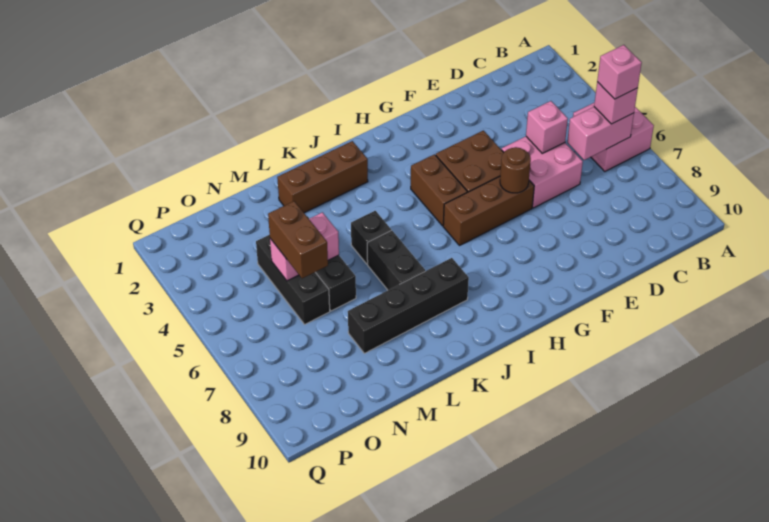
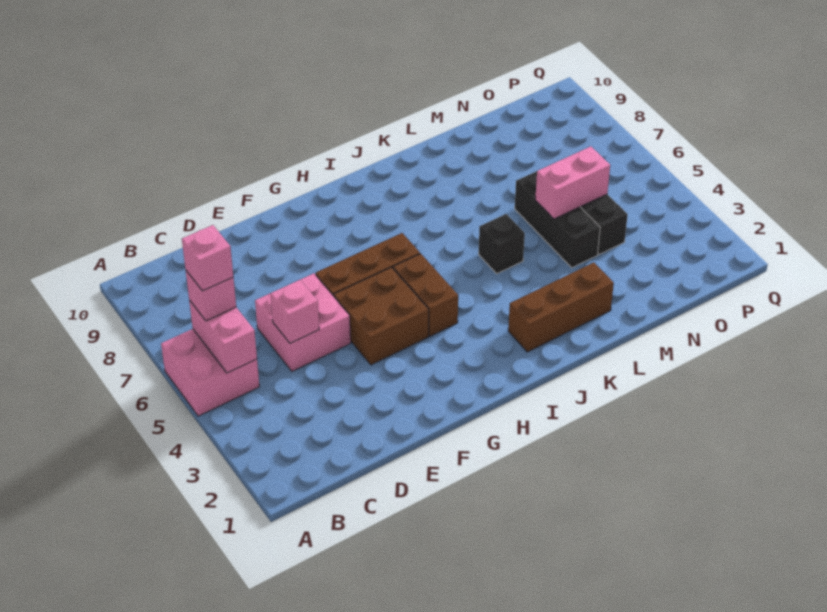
pink brick B6:C6 level 2 -> pink brick B5:B6 level 2
brown round brick F6 level 2 -> none
black brick J8:M8 level 1 -> none
black brick K6:K7 level 1 -> none
brown brick N5:N6 level 3 -> none

